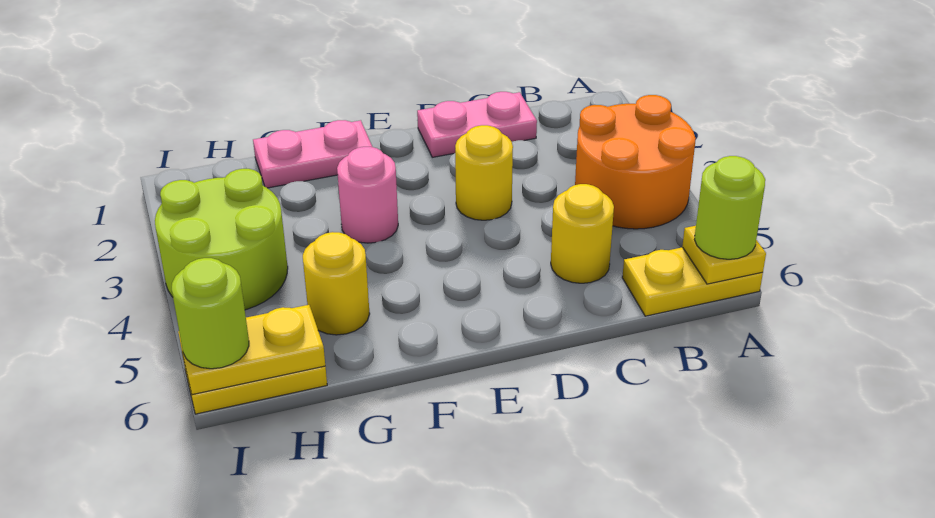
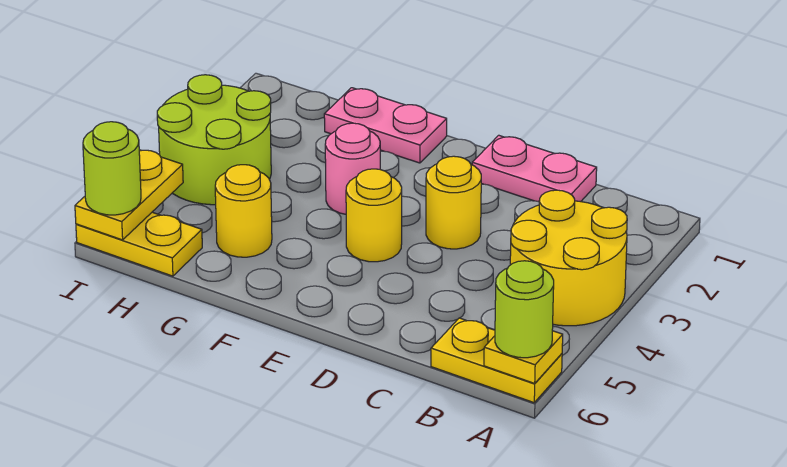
orange round brick A3:B4 level 1 -> yellow round brick A3:B4 level 1
yellow round brick C5 level 1 -> yellow round brick E4 level 1
yellow plate H6:I6 level 2 -> yellow plate I5:I6 level 2

